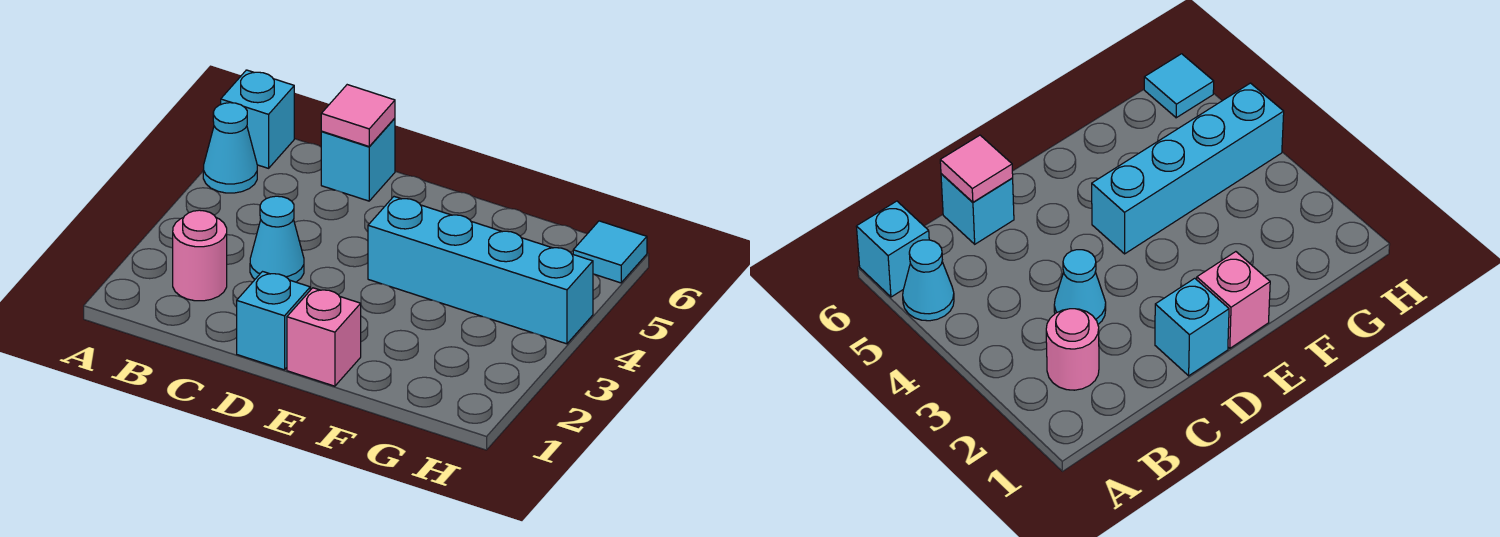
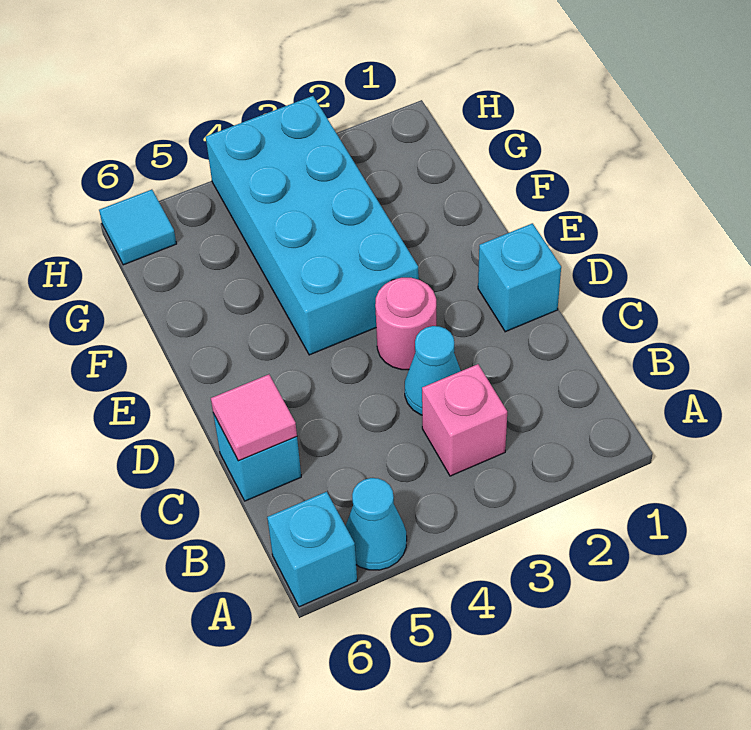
pink round brick B2 level 1 -> pink round brick D3 level 1
pink brick E1 level 1 -> pink brick B3 level 1
cyan brick E4:H4 level 1 -> cyan brick E3:H4 level 1

